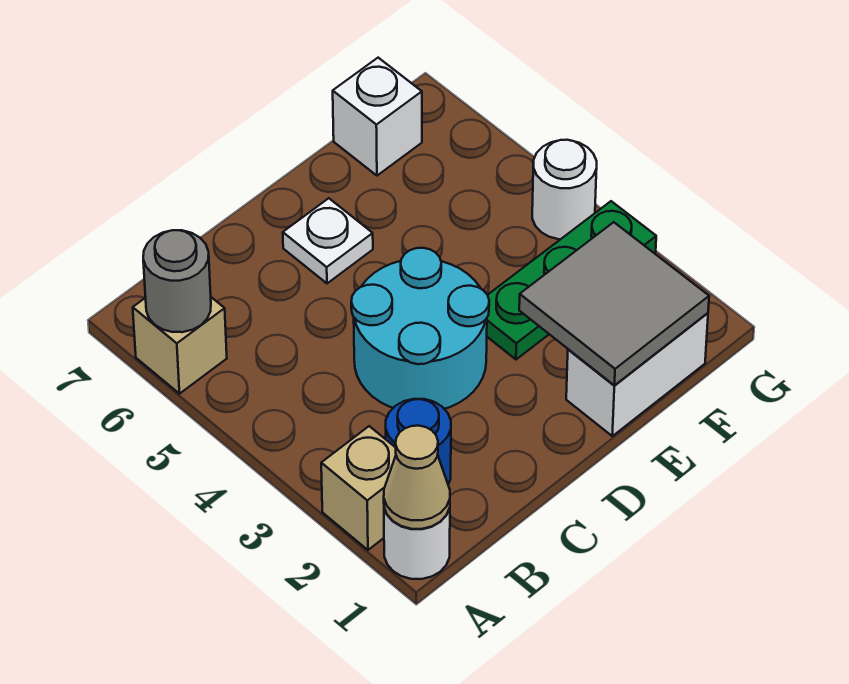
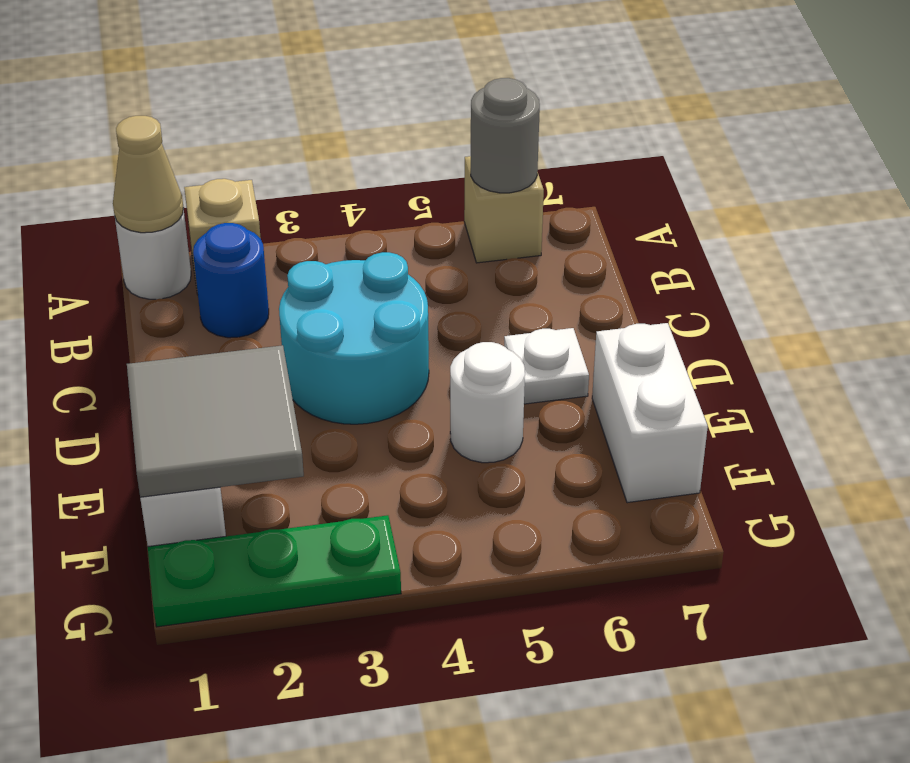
green plate E3:G3 level 1 -> green plate G1:G3 level 1
white brick F7 level 1 -> white brick E7:F7 level 1
white round brick G4 level 1 -> white round brick E5 level 1

